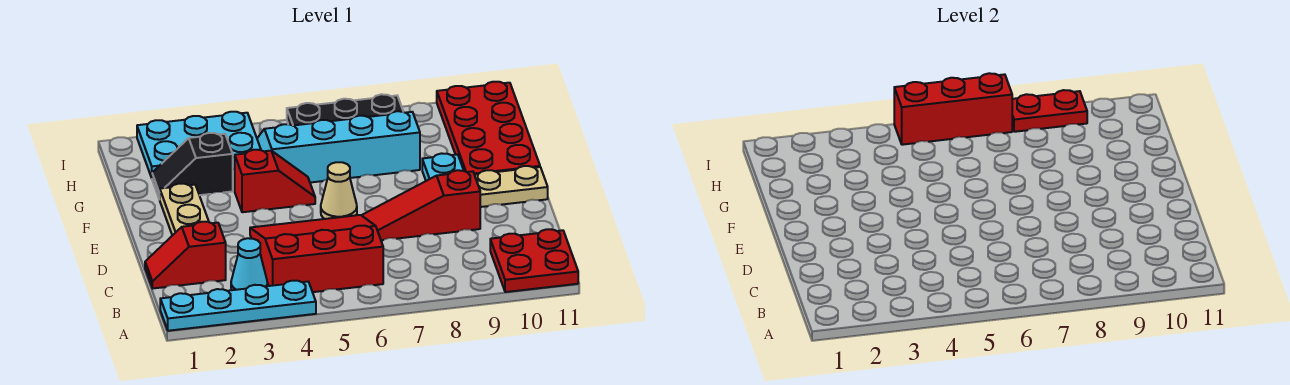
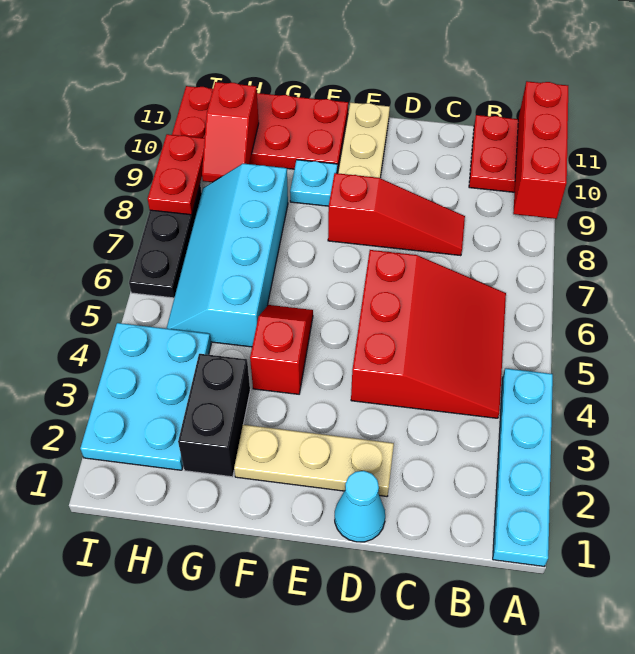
cyan cone B3 level 1 -> cyan cone D1 level 1
red slope B4:D6 level 1 top B -> red slope B4:D6 level 1 top D
red slope C1:C2 level 1 top 2 -> red slope H9:H10 level 2 top 10
red slope D7:D9 level 1 top 9 -> red slope C8:E8 level 1 top E
tan cone E6 level 1 -> none
black slope G2:G3 level 1 top 3 -> black brick G2:G3 level 1
red brick I5:I7 level 2 -> red brick A9:A11 level 2

